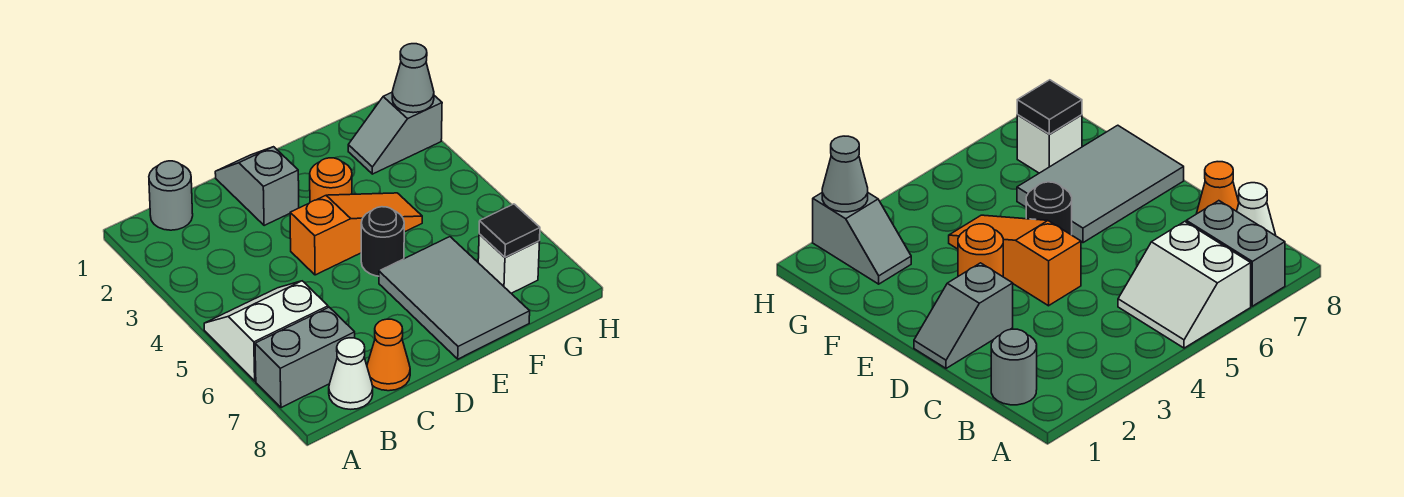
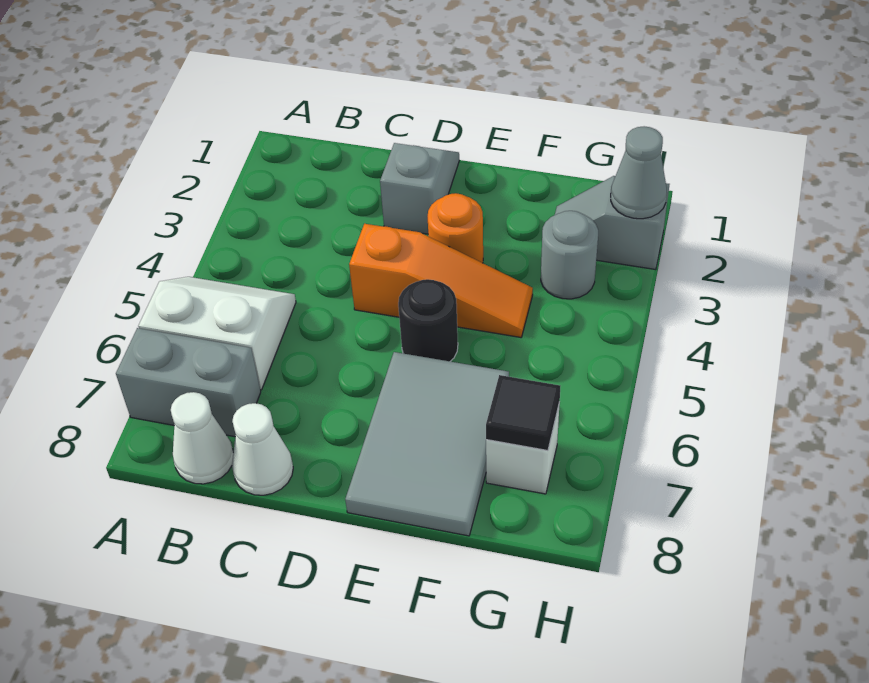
grey round brick B1 level 1 -> grey round brick G3 level 1
orange cone C8 level 1 -> white cone C8 level 1

